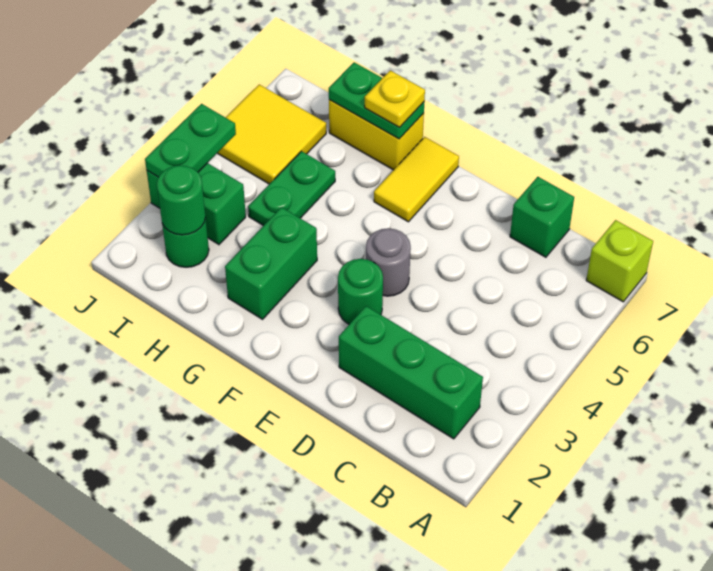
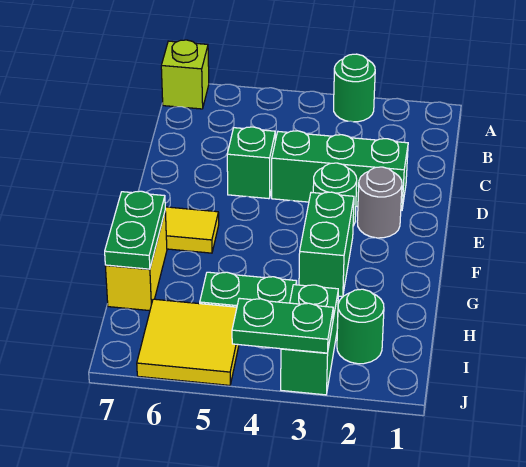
green brick B2:D2 level 1 -> green brick D2:D4 level 1
green brick C7 level 1 -> green brick D5 level 1
grey round brick E4 level 1 -> grey round brick E2 level 1
green brick G2:G3 level 1 -> green brick F3:G3 level 1
yellow plate G7 level 3 -> none
green round brick I2 level 2 -> green round brick A3 level 1

